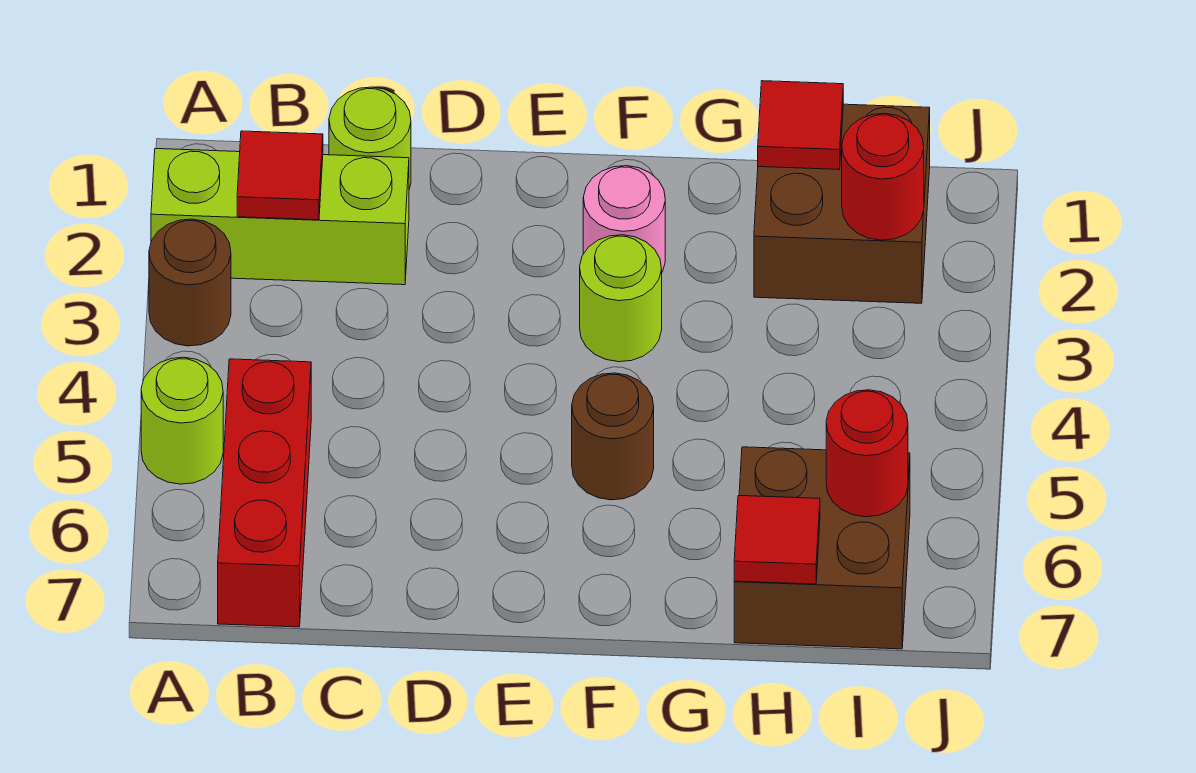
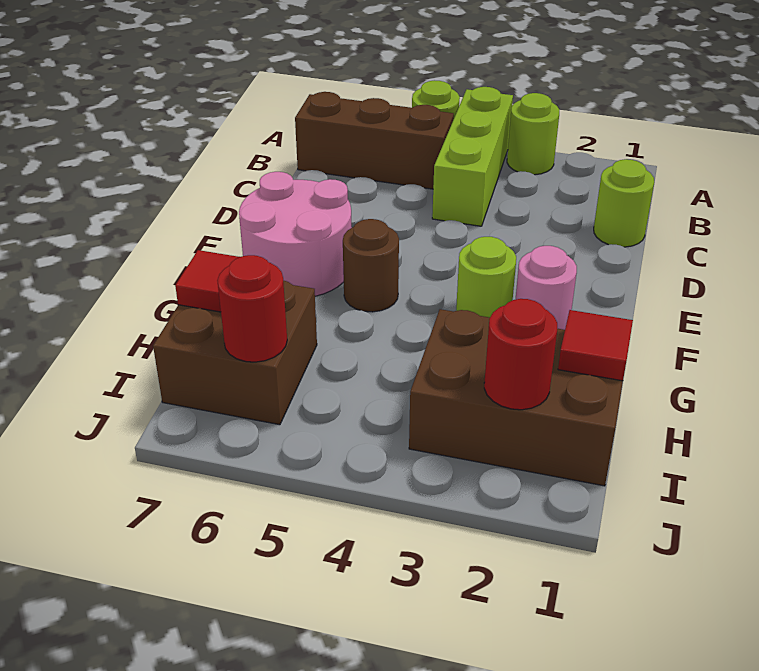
lime brick A2:C2 level 1 -> lime brick A4:C4 level 1
brown round brick A3 level 1 -> lime round brick A3 level 1
red tile B2 level 2 -> none
red brick B5:B7 level 1 -> brown brick B5:B7 level 1
none -> pink round brick E6:F7 level 1
brown brick H1:I2 level 1 -> brown brick H1:I3 level 1

